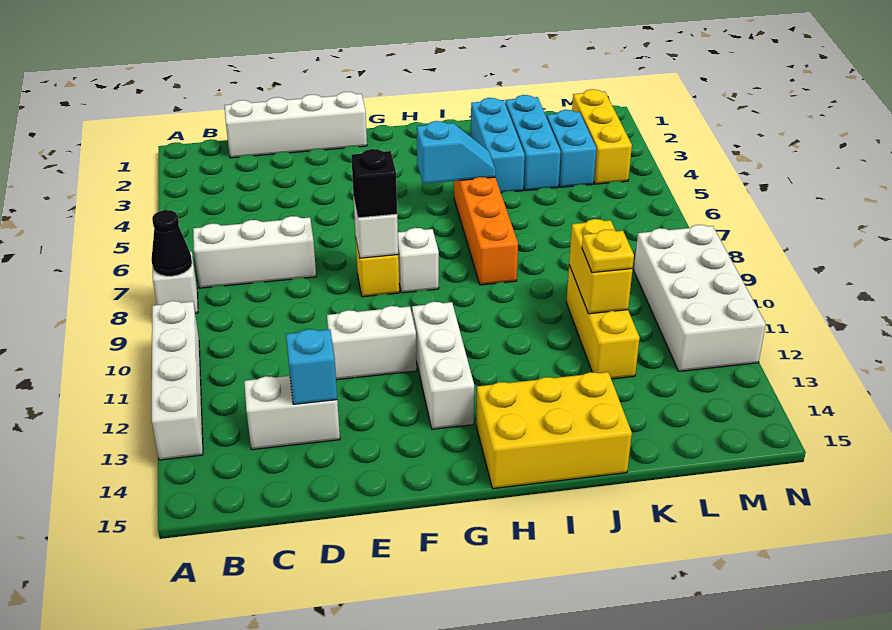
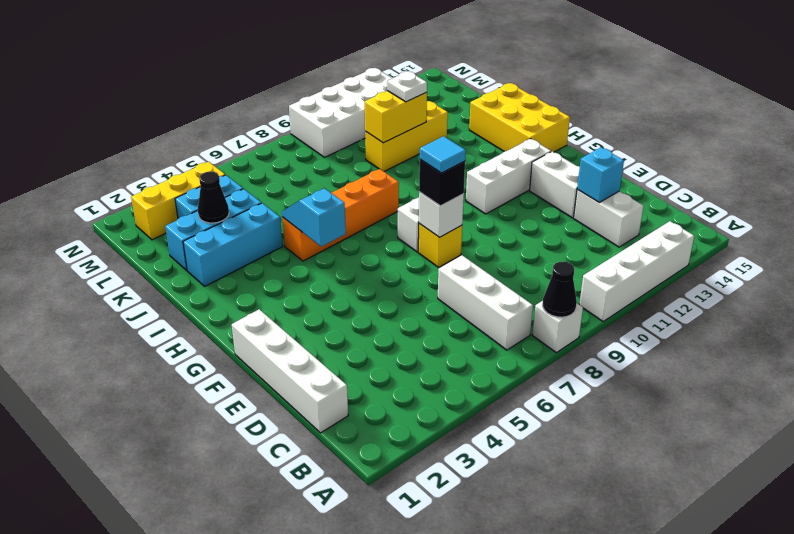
white brick E11:F11 level 1 -> white brick E13:F13 level 1
none -> cyan tile F8 level 4
none -> black cone K3 level 2
yellow plate K11 level 3 -> white plate K11 level 3

